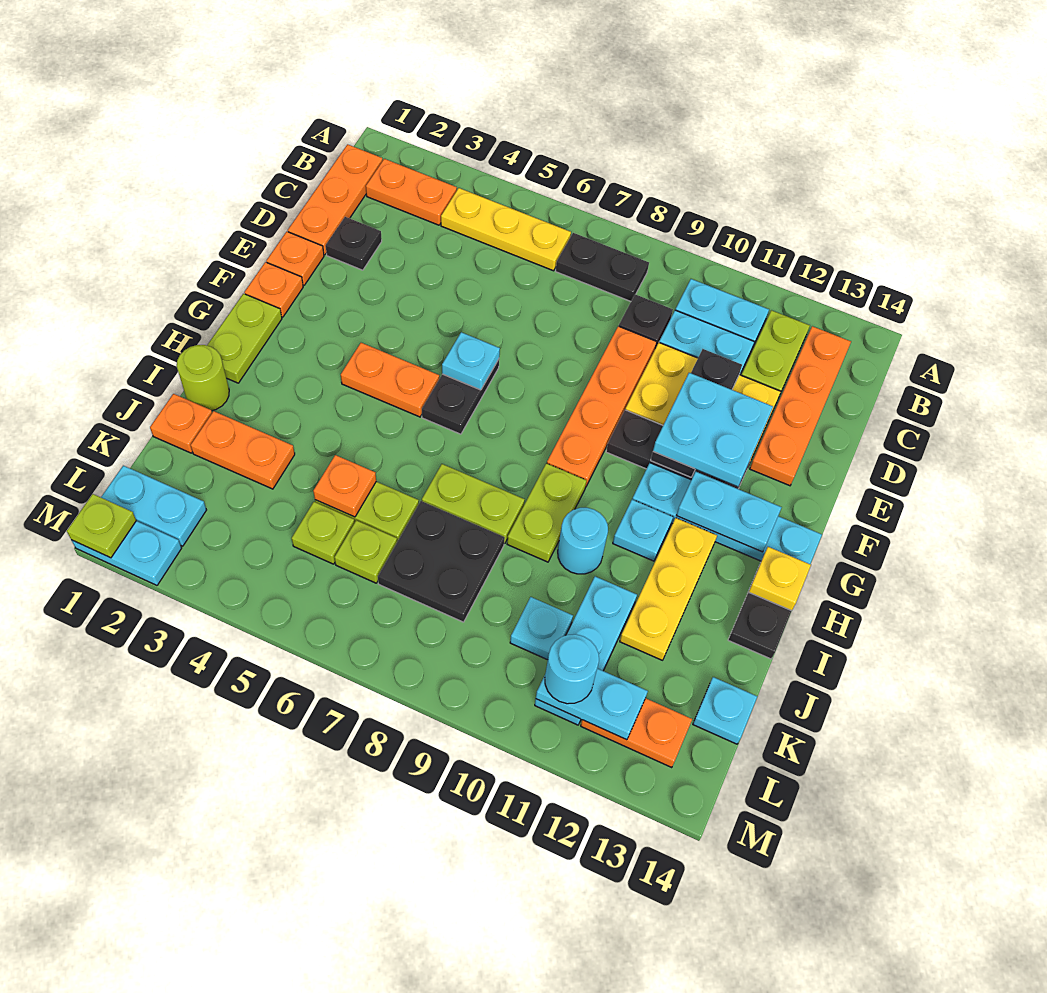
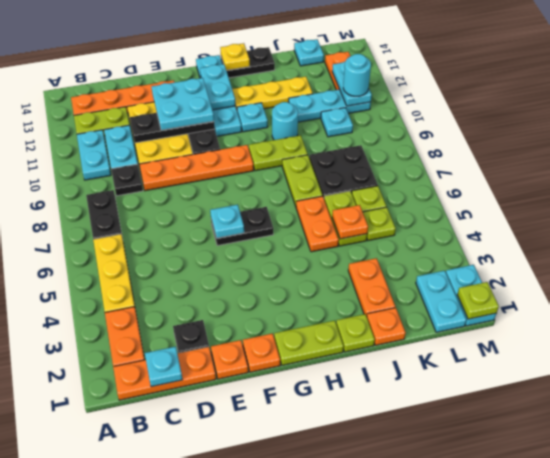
none -> cyan plate C1 level 2
orange plate G4:G5 level 1 -> orange plate I5:I6 level 1
lime round brick I1 level 1 -> lime plate I1 level 1

